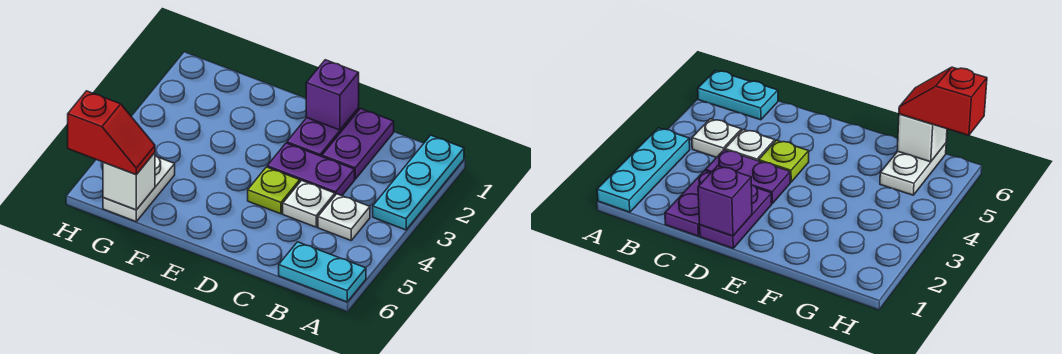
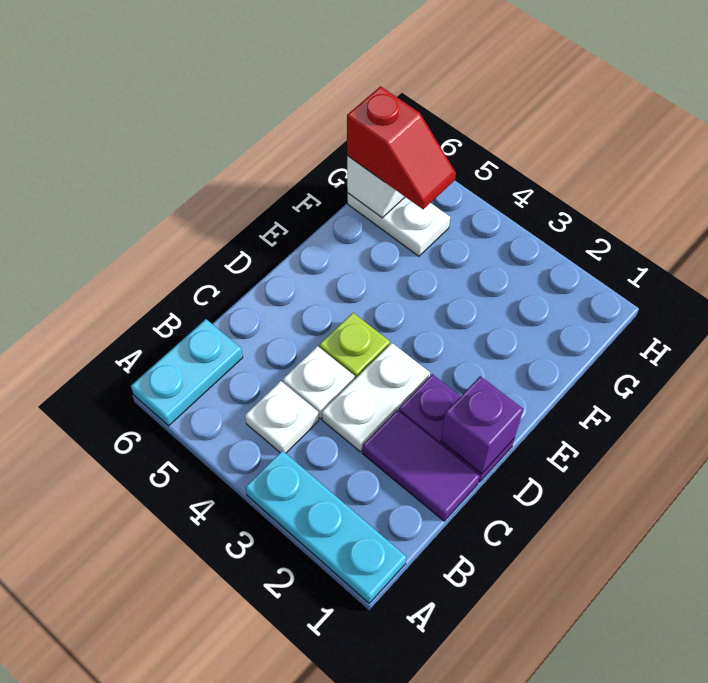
purple plate C1:C2 level 1 -> purple tile C1:C2 level 1
purple plate C3:D3 level 1 -> white plate C3:D3 level 1
red slope G6:H6 level 3 top H -> red slope G5:G6 level 3 top 6

